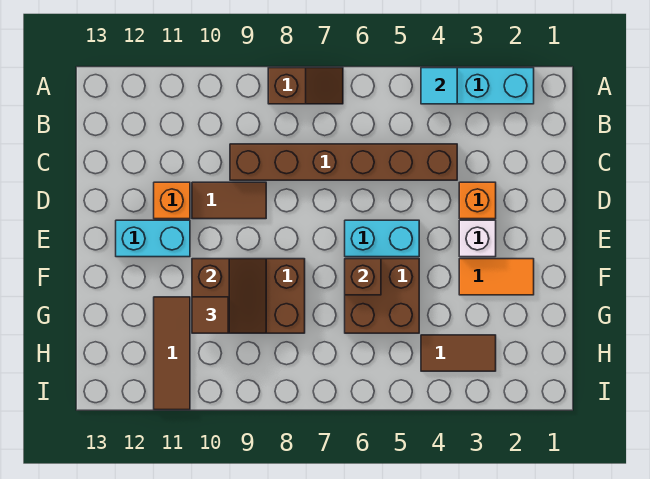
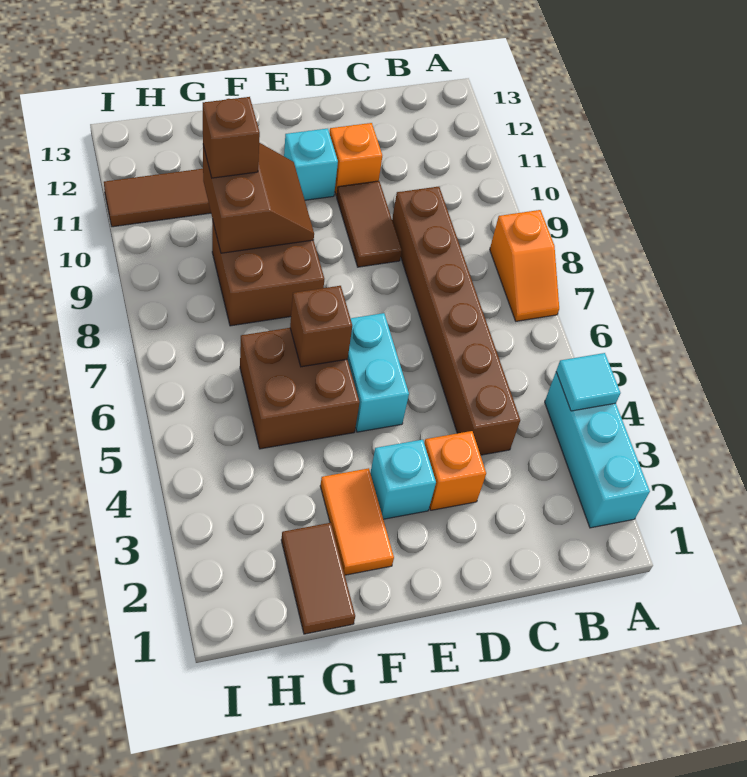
brown slope A7:A8 level 1 top 8 -> orange slope A7:A8 level 1 top 8
white brick E3 level 1 -> cyan brick E3 level 1
cyan brick E11:E12 level 1 -> cyan brick E11 level 1
brown slope F9:G10 level 2 top 10 -> brown slope F9:G10 level 2 top G
brown tile G10 level 3 -> brown brick G10 level 3
brown tile H3:H4 level 1 -> brown tile G1:G2 level 1

